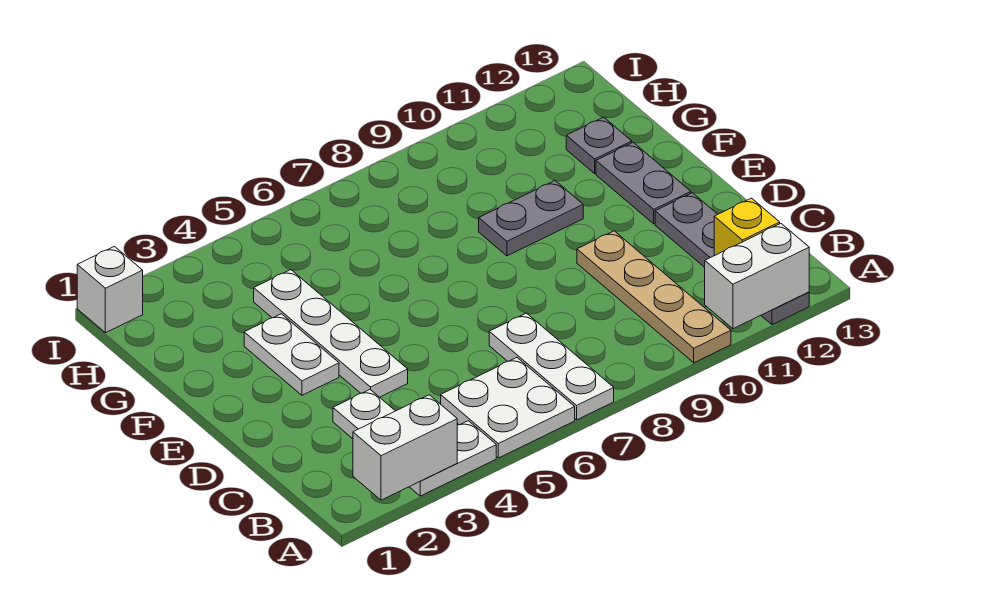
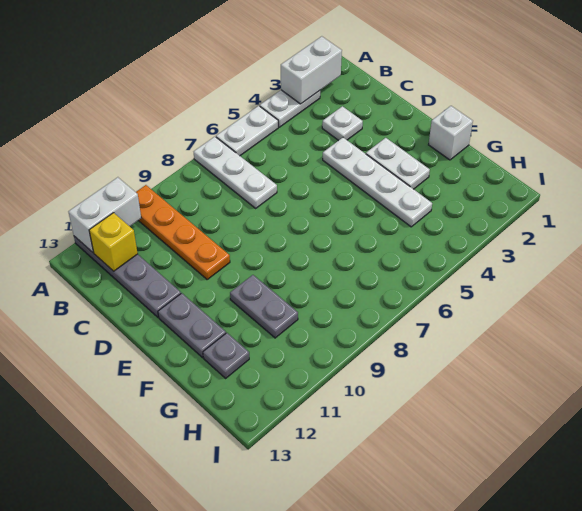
white plate A5:B6 level 1 -> white plate A5:A6 level 1
tan plate A10:D10 level 1 -> orange plate A10:D10 level 1
grey plate F9:F10 level 1 -> grey plate F10:G10 level 1
white brick I1 level 1 -> white brick F1 level 1

